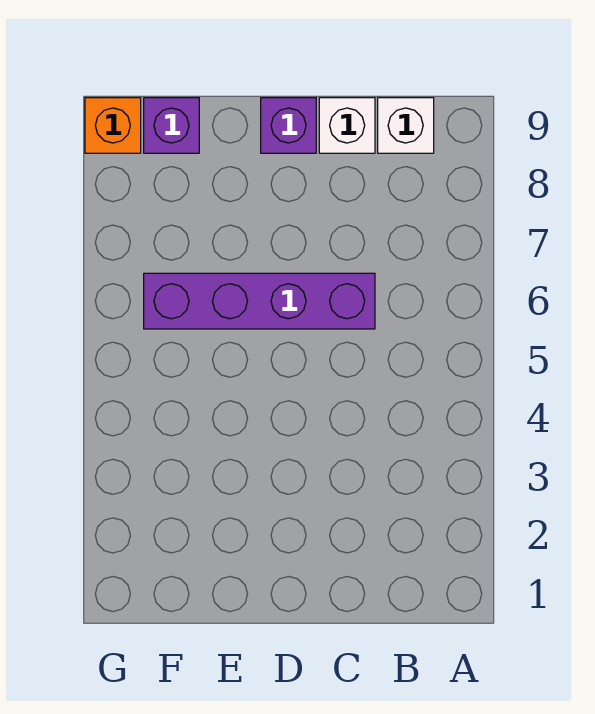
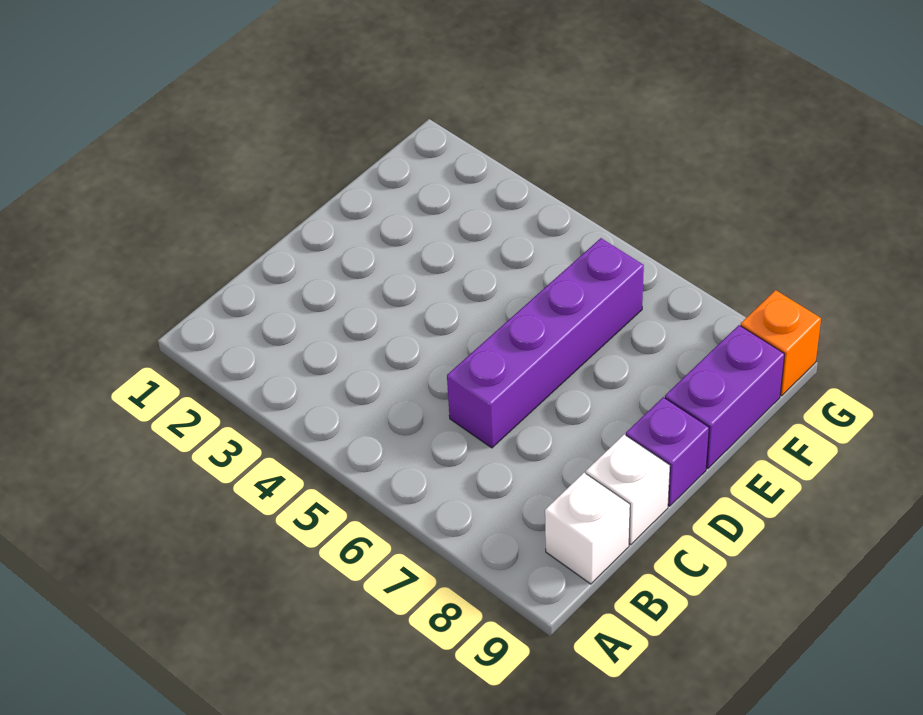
purple brick F9 level 1 -> purple brick E9:F9 level 1

